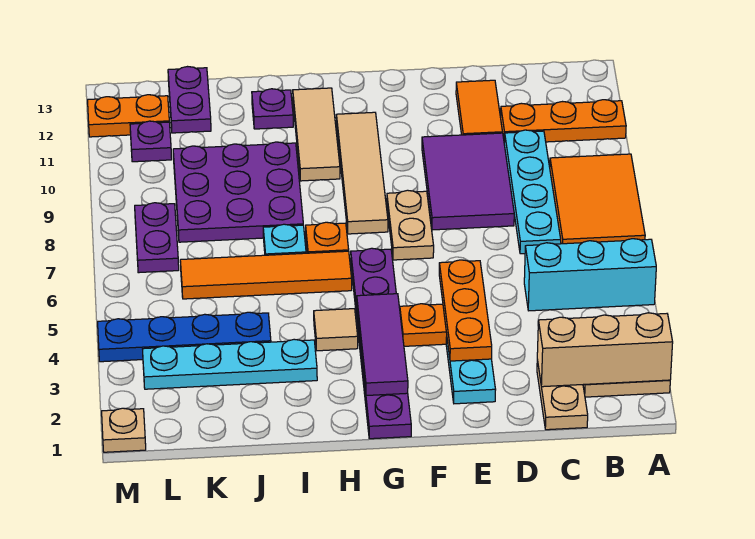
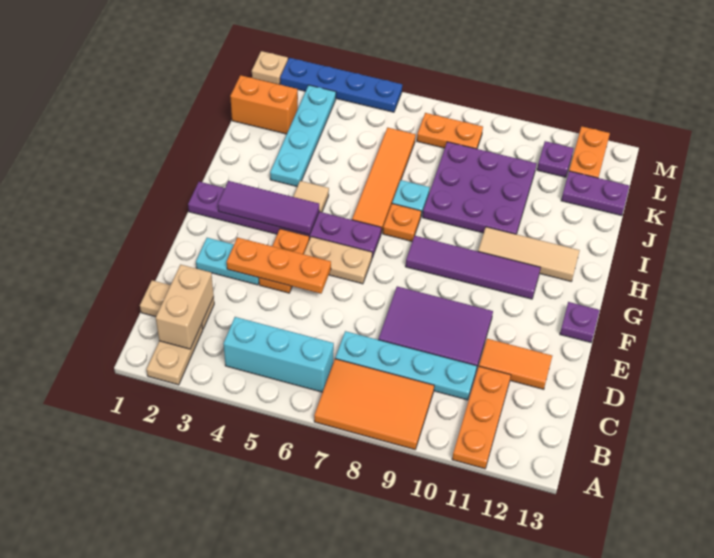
tan brick A2:C2 level 2 -> tan brick B2:C2 level 2
cyan brick A5:C5 level 1 -> cyan brick B4:B6 level 1
tan plate F7:F8 level 1 -> tan plate F5:F6 level 1
tan tile G8:G11 level 1 -> purple tile G8:G11 level 1
purple plate I12 level 1 -> purple plate F13 level 1
blue plate J4:M4 level 1 -> blue plate M2:M5 level 1
none -> orange brick K1:K2 level 1
purple plate L7:L8 level 1 -> orange plate L7:L8 level 1

